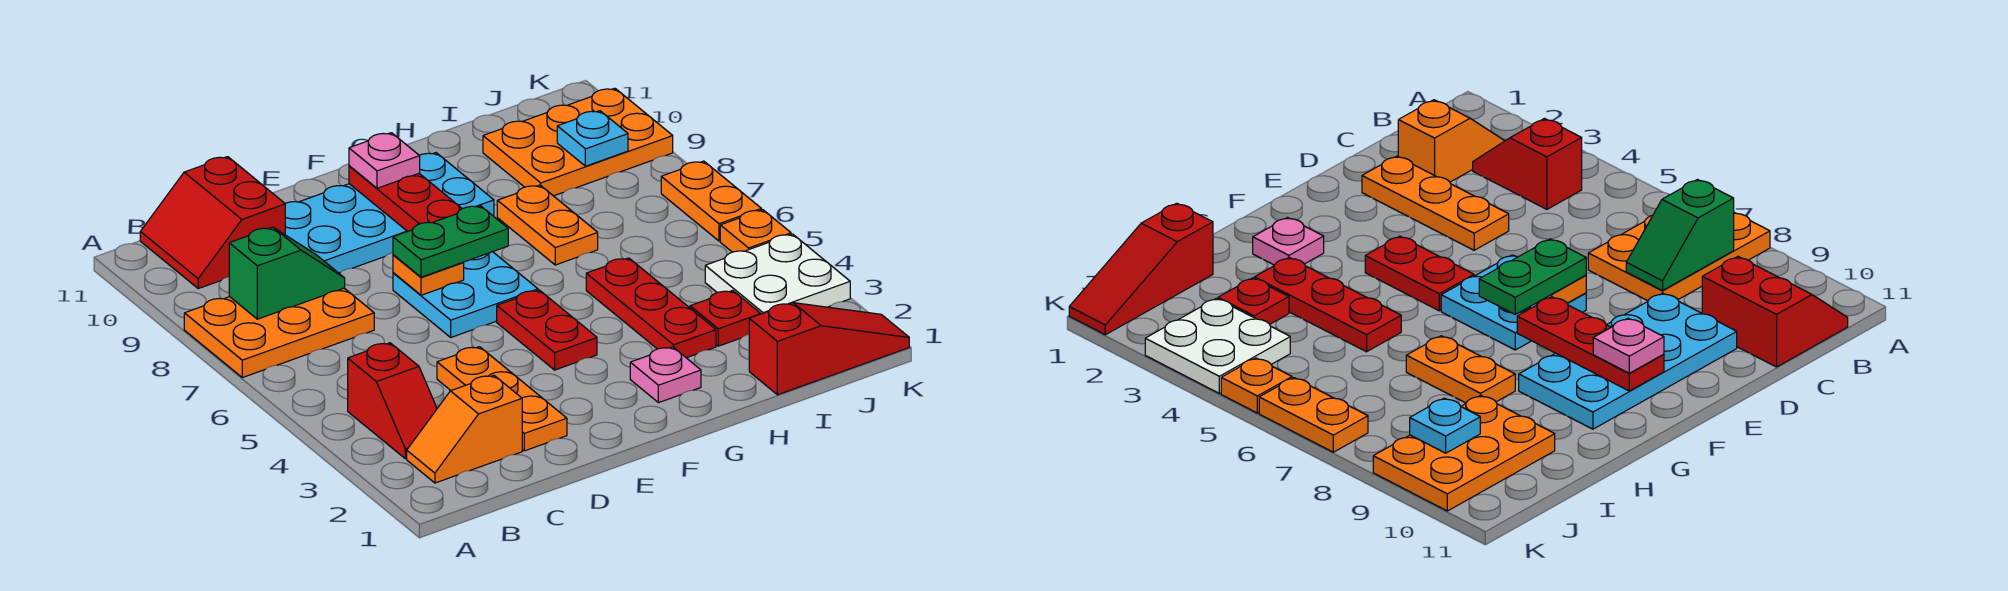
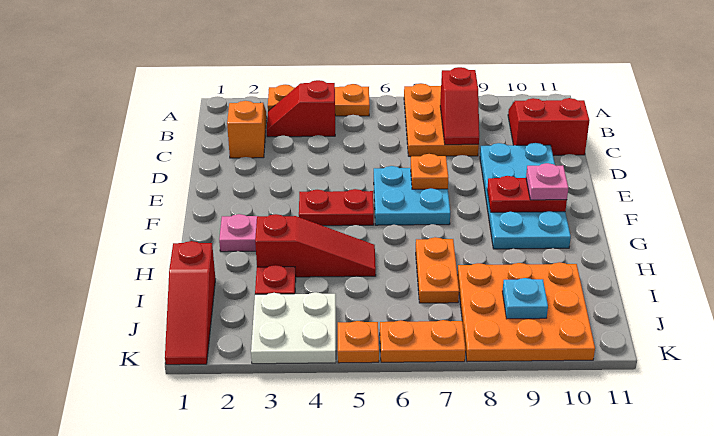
green slope B8:C8 level 2 top B -> red slope B8:C8 level 2 top B
orange plate D2:D4 level 1 -> orange plate A3:A5 level 1
green plate E7:F7 level 3 -> none
red plate F8:F10 level 2 -> red plate F9:F10 level 2
red plate H3:H5 level 1 -> red slope H3:H5 level 1 top 3
orange plate H7:H8 level 1 -> orange plate H7:I7 level 1
orange plate I9:K10 level 1 -> orange plate I8:K10 level 1

